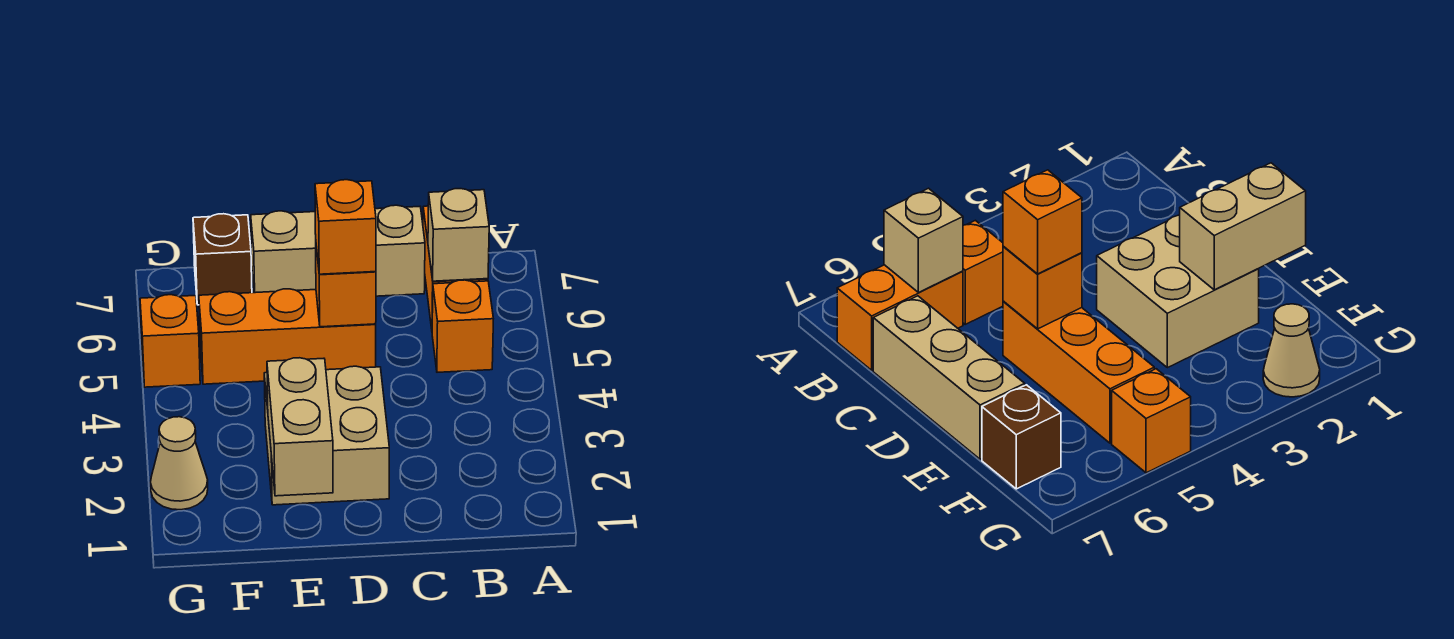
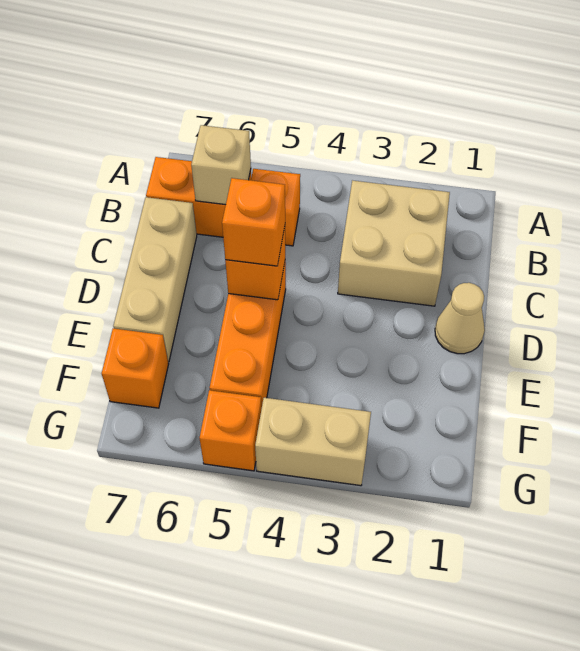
tan brick D2:E3 level 1 -> tan brick B2:C3 level 1
tan brick E1:E2 level 2 -> tan brick G3:G4 level 1
brown brick F7 level 1 -> orange brick F7 level 1
tan cone G2 level 1 -> tan cone D1 level 1

